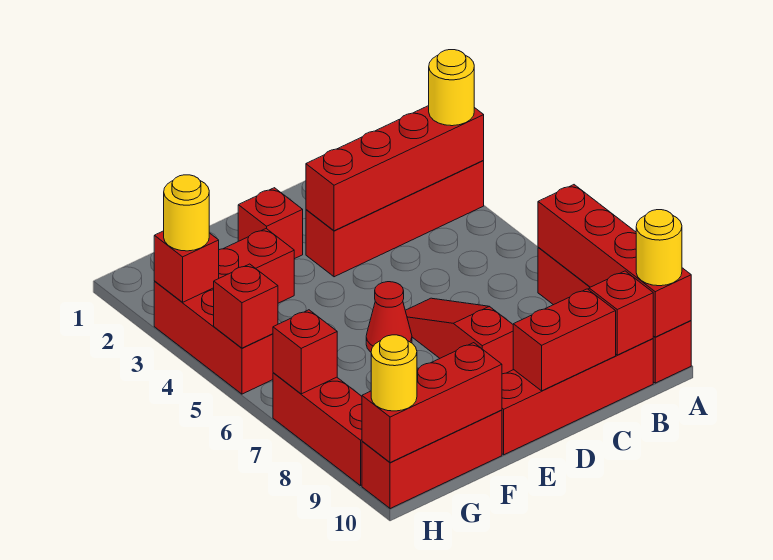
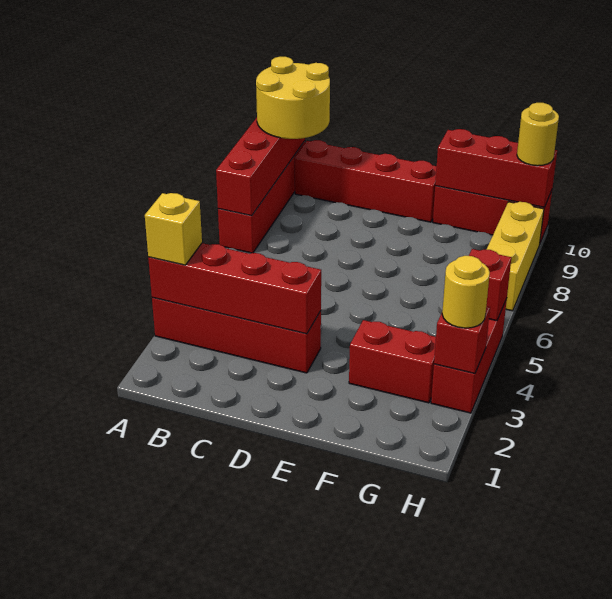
yellow round brick A3 level 3 -> yellow brick A3 level 3
yellow round brick A10 level 3 -> yellow round brick A9:B10 level 3
red brick B10 level 2 -> none
red brick C10:D10 level 2 -> none
red slope D6:D8 level 1 top 8 -> none
red brick E2 level 1 -> none
red cone E6 level 1 -> none
red brick H7:H9 level 1 -> yellow brick H7:H9 level 1
red brick H7 level 2 -> none

